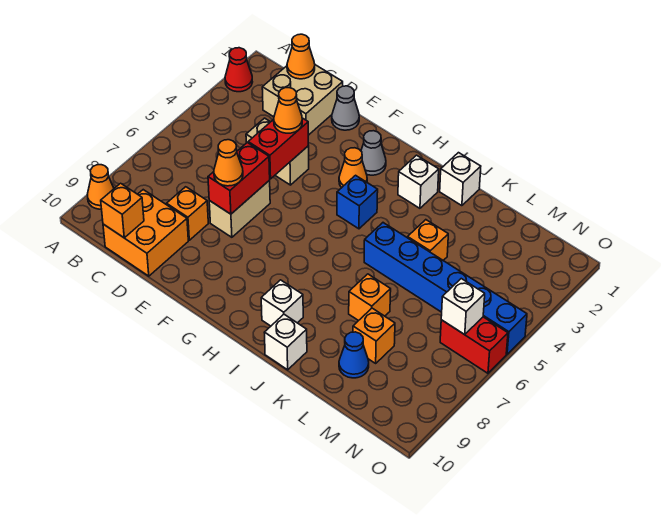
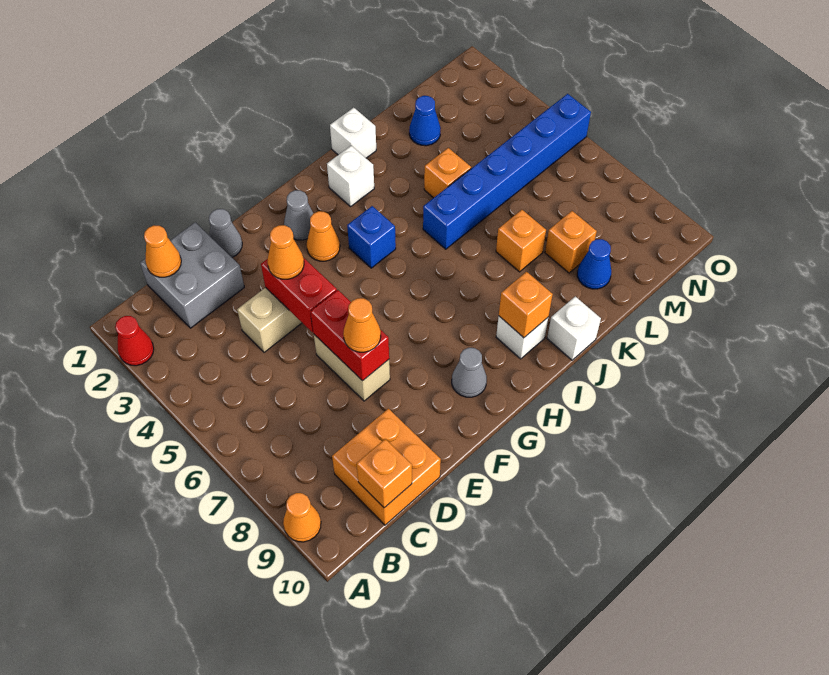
tan brick C1:D2 level 1 -> grey brick C1:D2 level 1
orange brick D8 level 1 -> orange brick I9 level 2
none -> grey cone G9 level 1
none -> blue cone L2 level 1
red brick N6:O6 level 1 -> none
white brick N6 level 2 -> none

